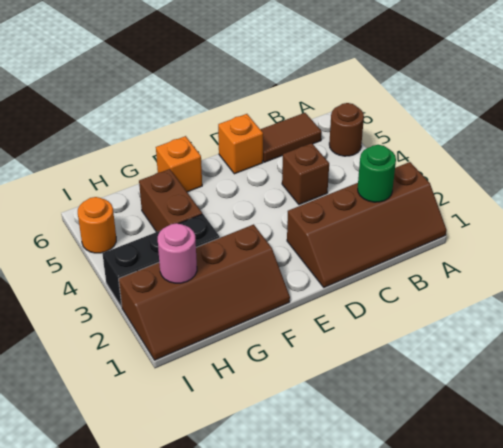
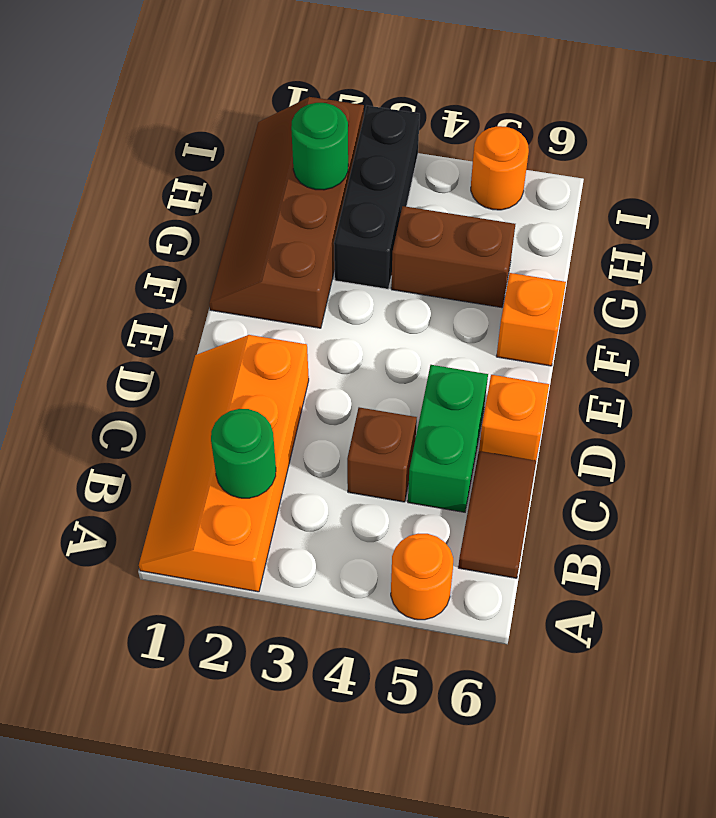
brown slope A1:D2 level 1 top 2 -> orange slope A1:D2 level 1 top 2
brown round brick A5 level 1 -> orange round brick A5 level 1
none -> green brick C5:D5 level 1
pink round brick H2 level 2 -> green round brick H2 level 2

